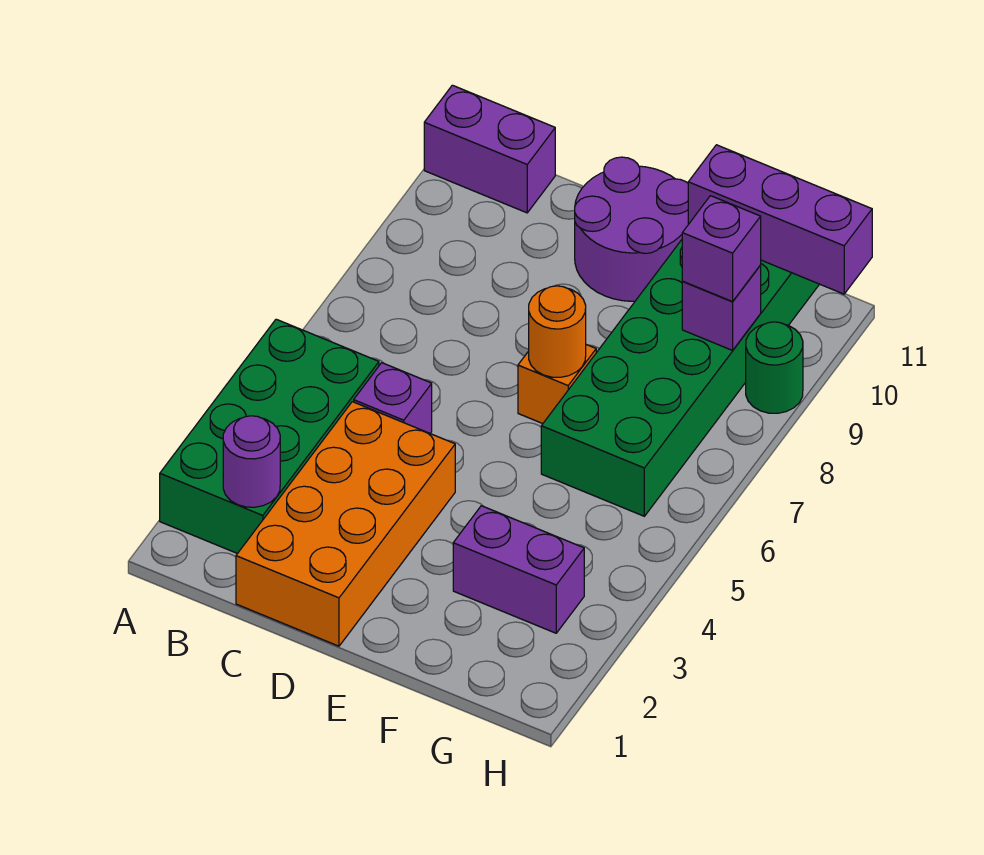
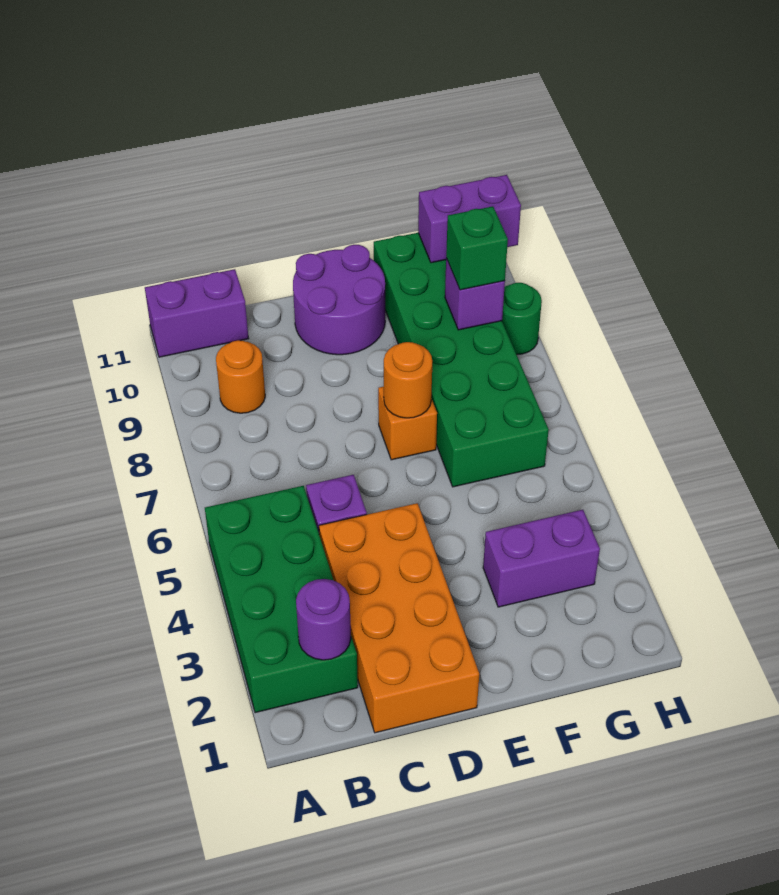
none -> orange round brick B9 level 1
purple brick F11:H11 level 2 -> purple brick G11:H11 level 2
purple brick G9 level 3 -> green brick G9 level 3

